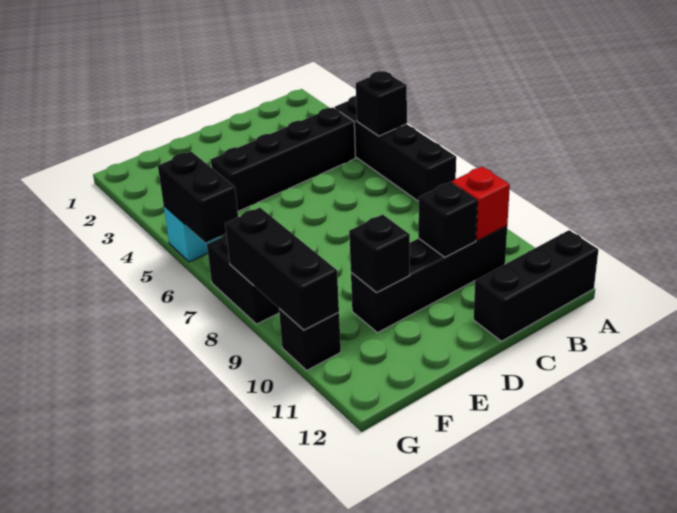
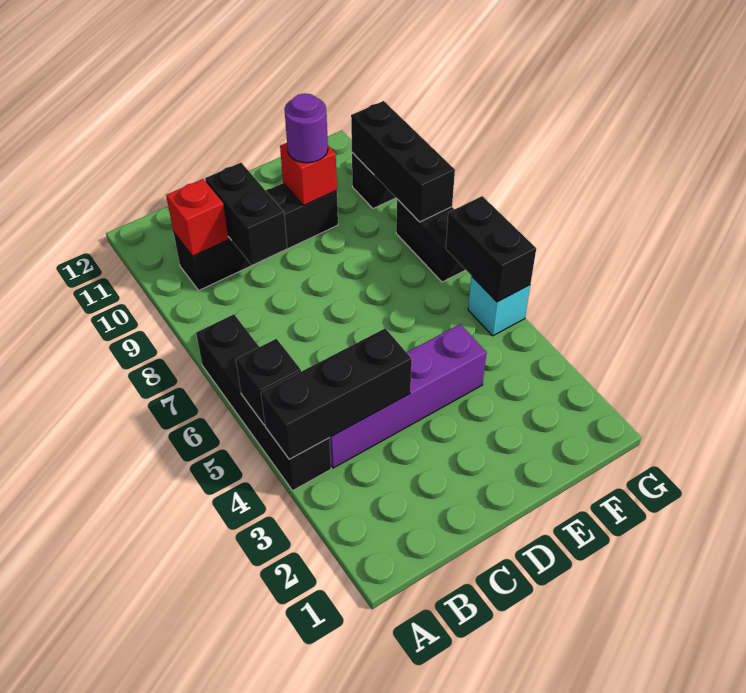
black brick A12:C12 level 1 -> black brick A4:C4 level 2
black brick B4:E4 level 1 -> purple brick B4:E4 level 1
black brick C10 level 2 -> black brick C9:C10 level 2
black brick E10 level 2 -> red brick E10 level 2
none -> purple round brick E10 level 3

